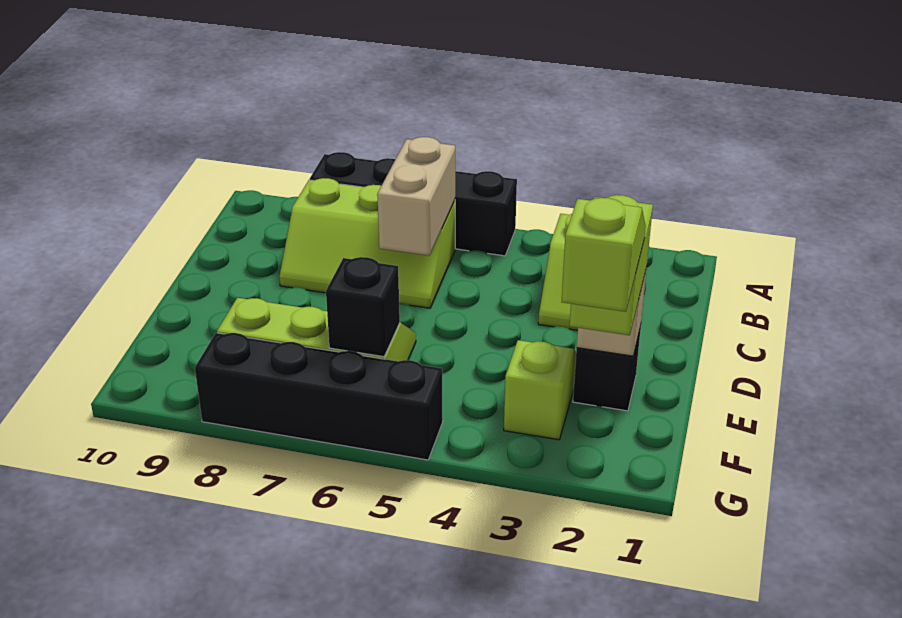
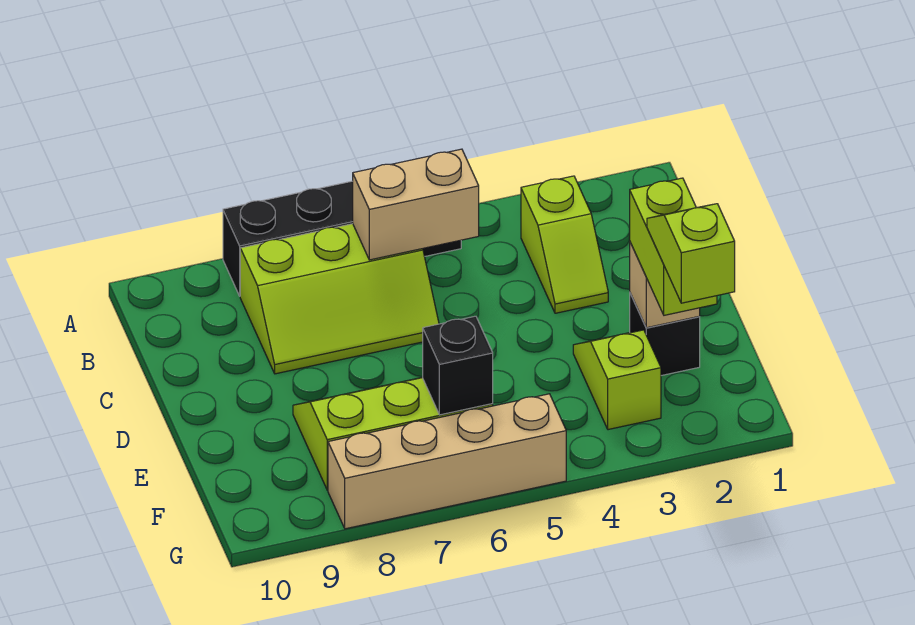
tan brick B6:C6 level 2 -> tan brick B5:B6 level 2
black brick G5:G8 level 1 -> tan brick G5:G8 level 1

